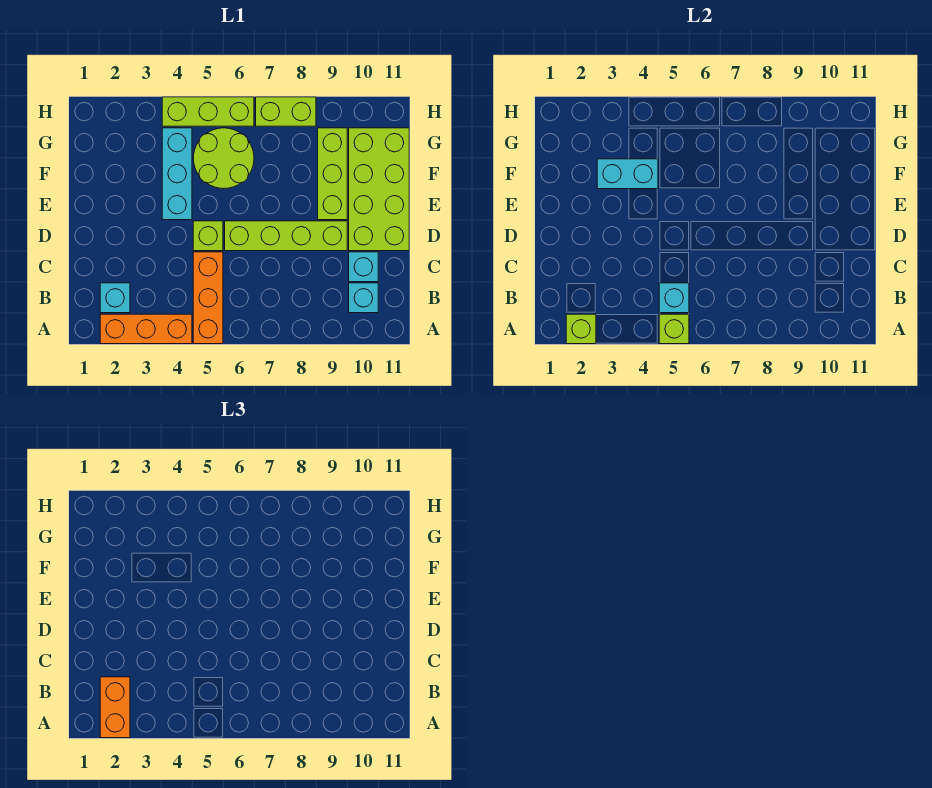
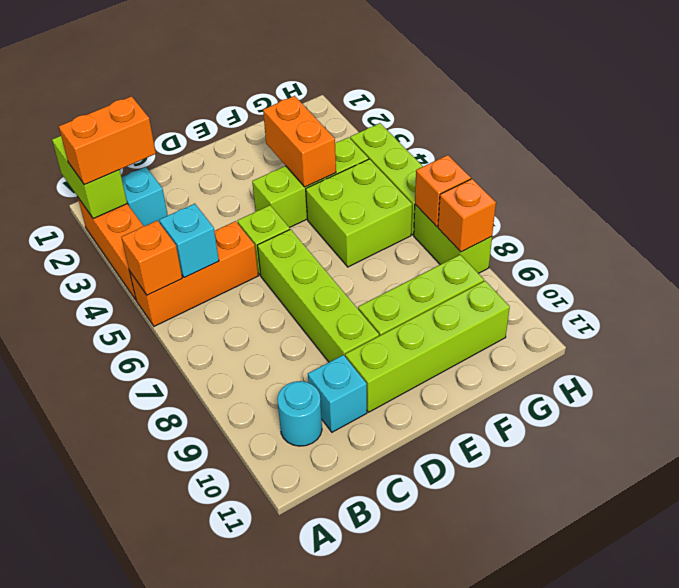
lime brick A2 level 2 -> lime brick A1:A2 level 2
lime brick A5 level 2 -> orange brick A5 level 2
cyan brick B10 level 1 -> cyan round brick B10 level 1
lime brick D10:G11 level 1 -> lime brick D10:G10 level 1
cyan brick E4:G4 level 1 -> lime brick E4:G4 level 1
cyan brick F3:F4 level 2 -> orange brick F3:F4 level 2
lime round brick F5:G6 level 1 -> lime brick F5:G6 level 1
none -> orange brick H7 level 2
none -> orange brick H8 level 2

